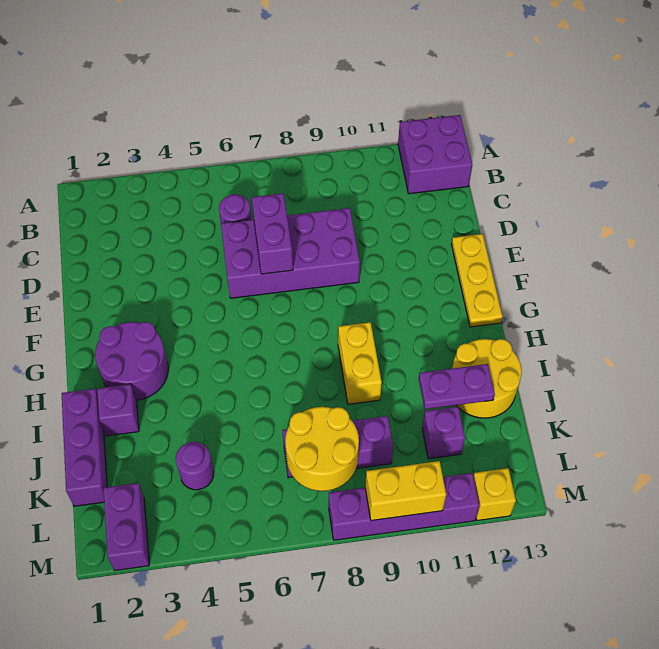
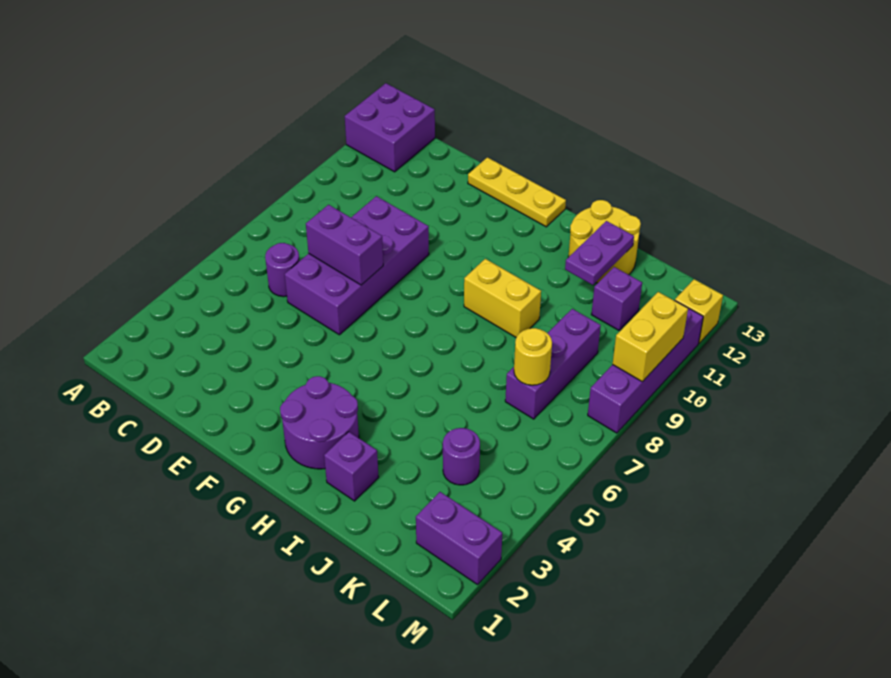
purple brick I1:K1 level 1 -> none
yellow round brick K7:L8 level 2 -> yellow round brick K7 level 2

